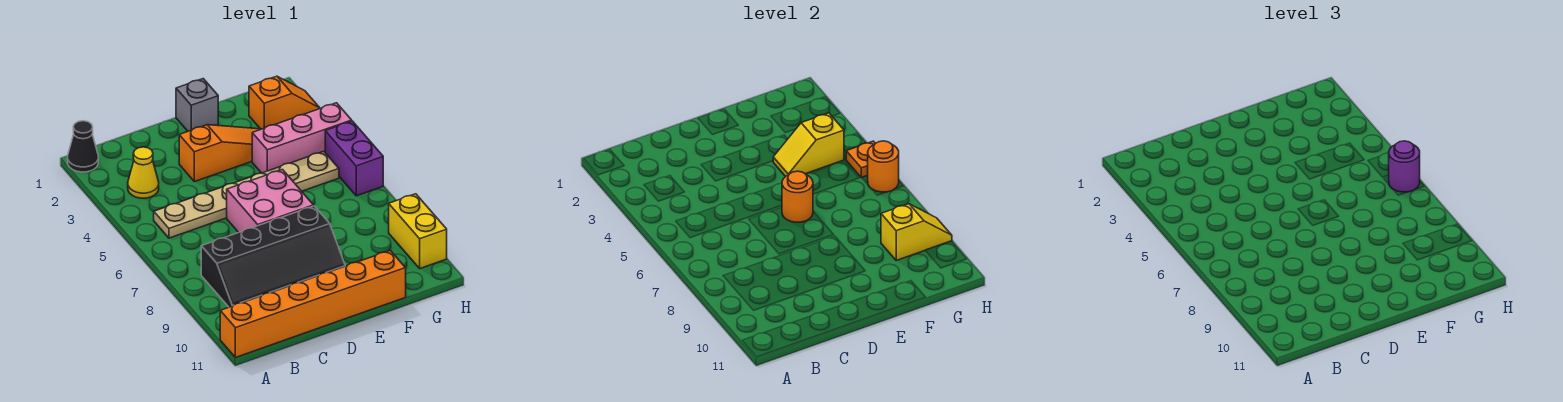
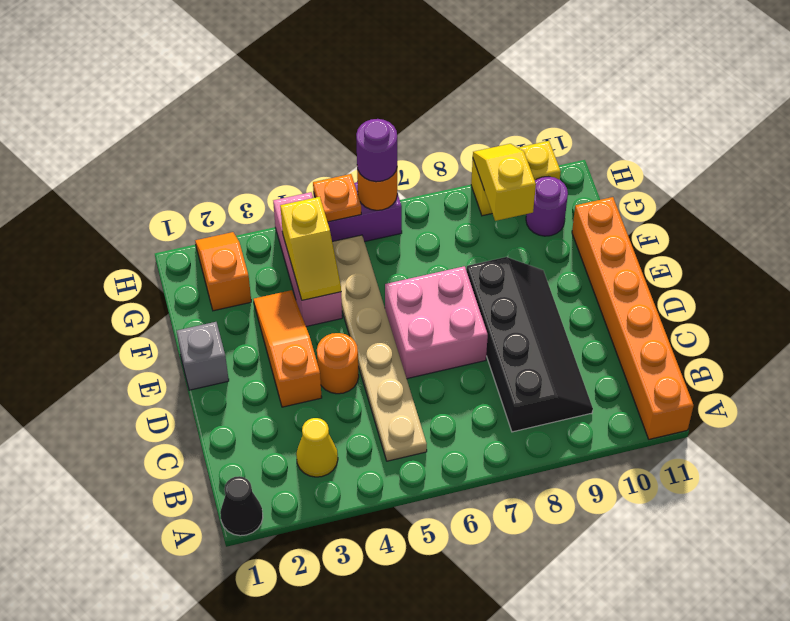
orange round brick E6 level 2 -> orange round brick D4 level 1
none -> purple round brick G10 level 1

